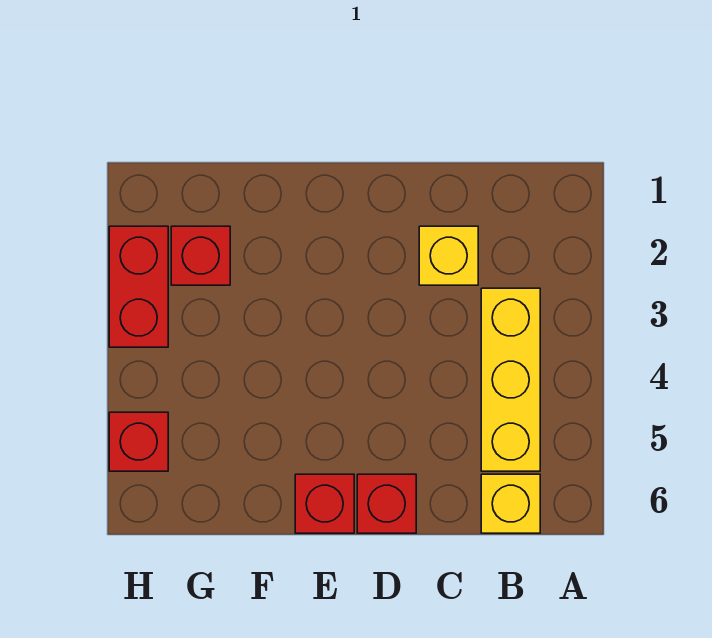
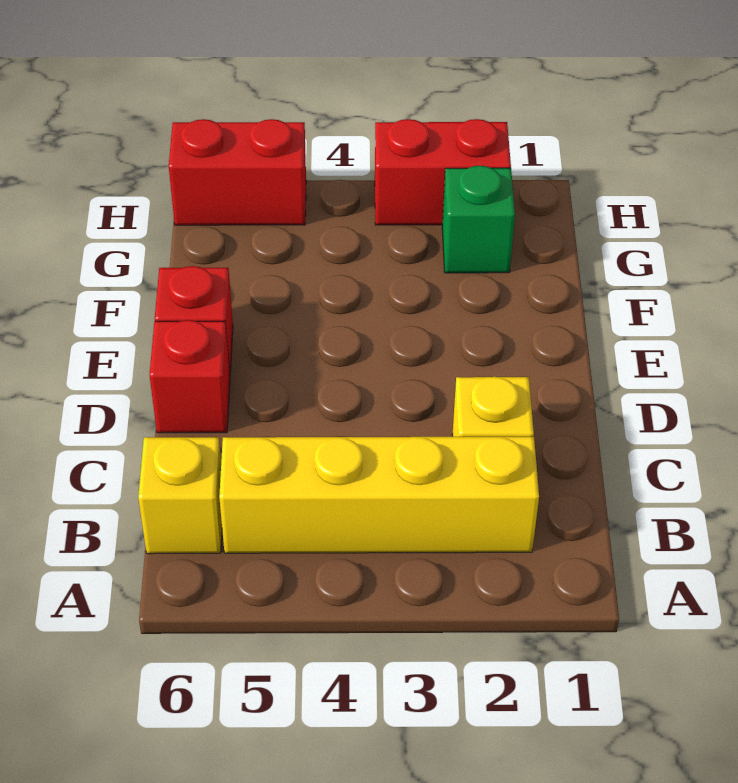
yellow brick B3:B5 level 1 -> yellow brick B2:B5 level 1
red brick G2 level 1 -> green brick G2 level 1
red brick H5 level 1 -> red brick H5:H6 level 1

